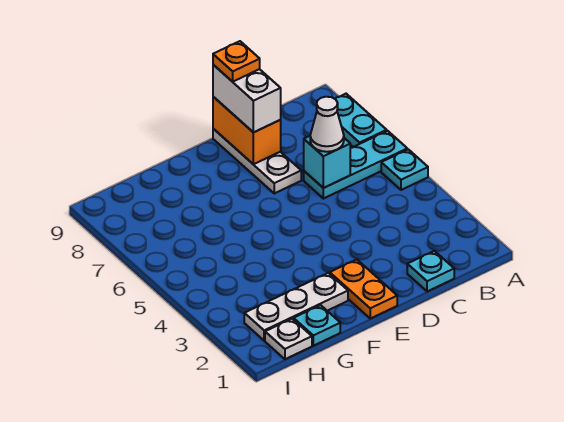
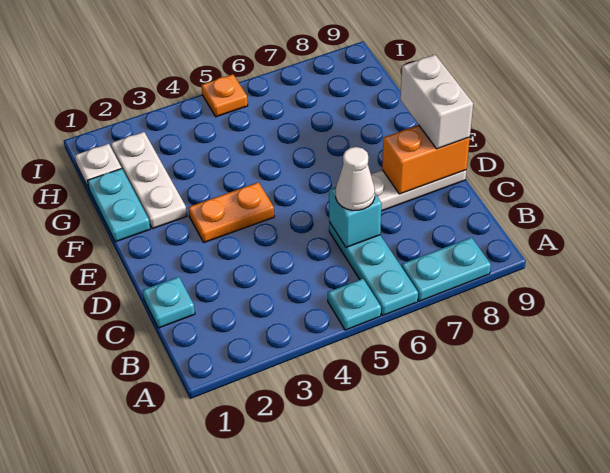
white brick D8:D9 level 3 -> white brick D9:E9 level 3
orange plate D9 level 4 -> orange plate I5 level 1
orange plate E1:E2 level 1 -> orange plate E3:E4 level 1
cyan plate G1 level 1 -> cyan plate F1:G1 level 1

